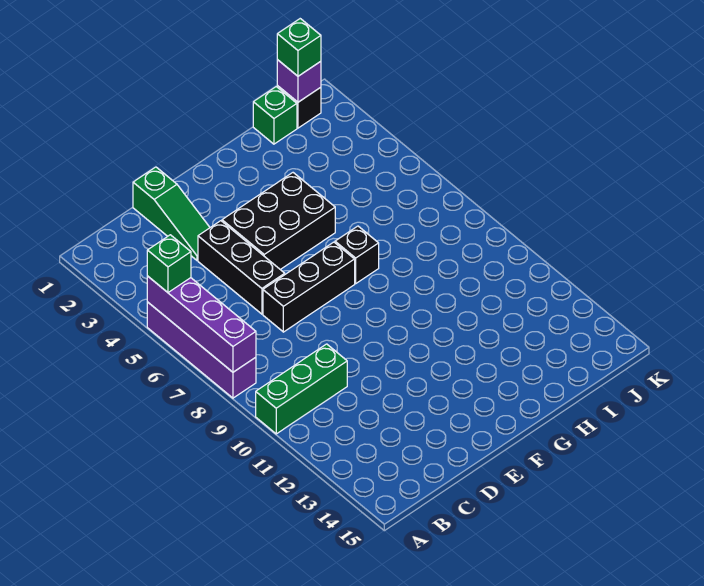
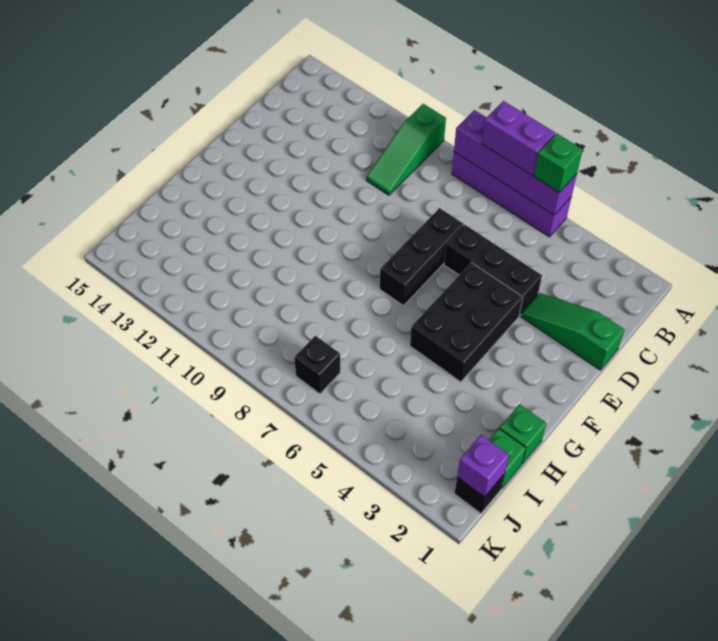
none -> purple brick A6:A7 level 3
green brick A10:C10 level 1 -> green slope A10:C10 level 1 top A
black brick G7 level 1 -> black brick J7 level 1
green brick J1 level 3 -> green brick H1 level 1

